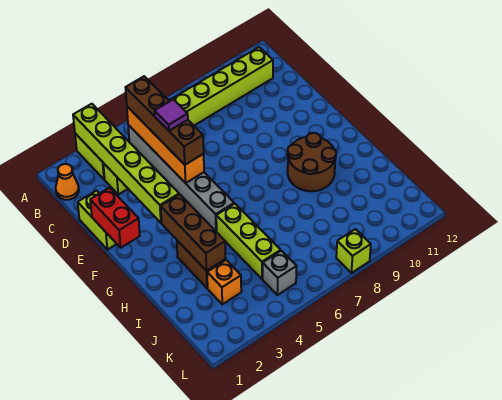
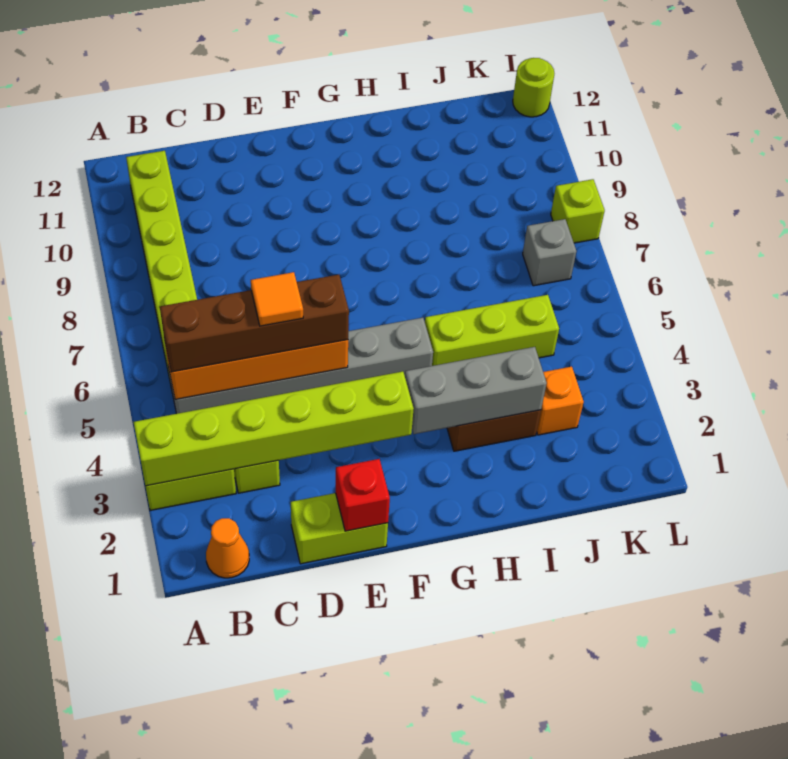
purple tile D5 level 4 -> orange tile D5 level 4
red brick E1:F1 level 2 -> red brick E1 level 2
brown brick G3:I3 level 2 -> grey brick G3:I3 level 2
brown round brick G9:H10 level 1 -> none
grey brick K5 level 1 -> grey brick K7 level 1
none -> lime round brick L12 level 1

